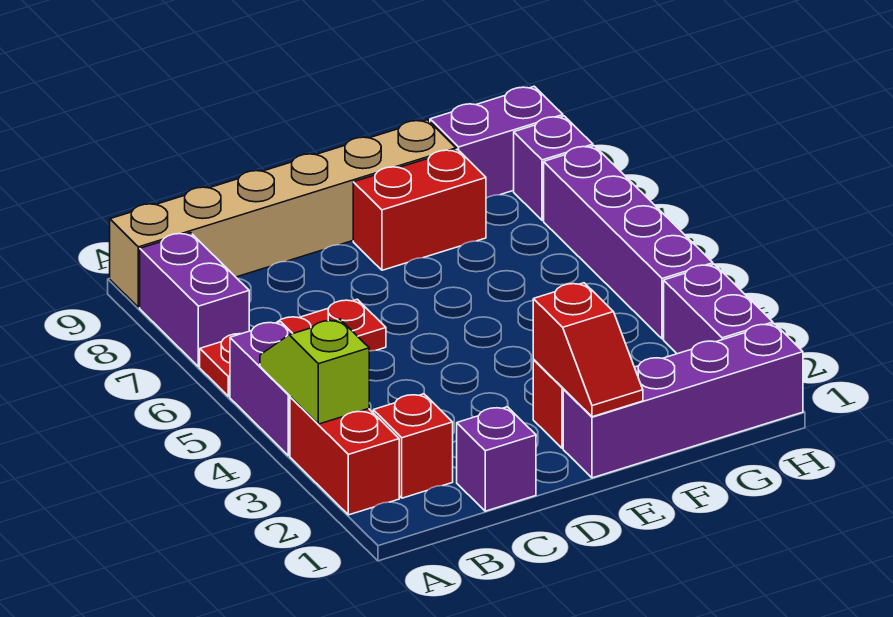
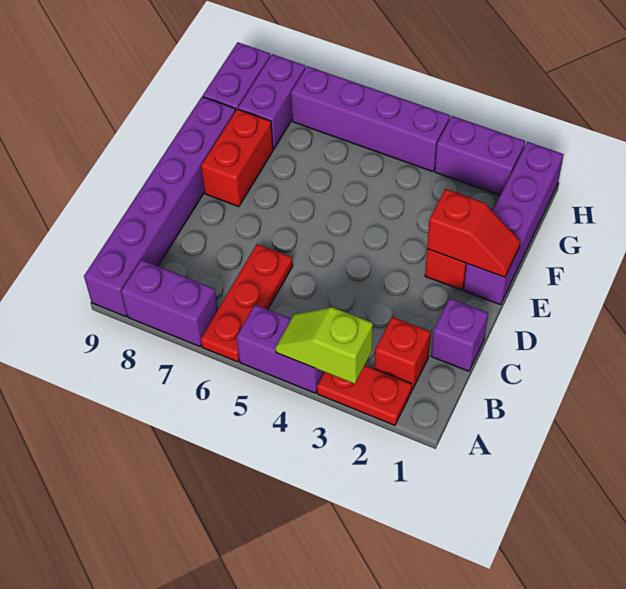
red brick A2:A3 level 1 -> red plate A2:A3 level 1
tan brick A9:F9 level 1 -> purple brick A9:F9 level 1
purple brick H8 level 1 -> purple brick G8:H8 level 1

